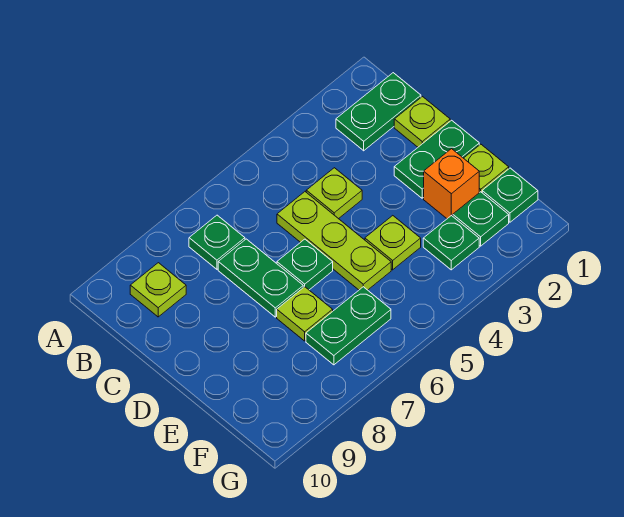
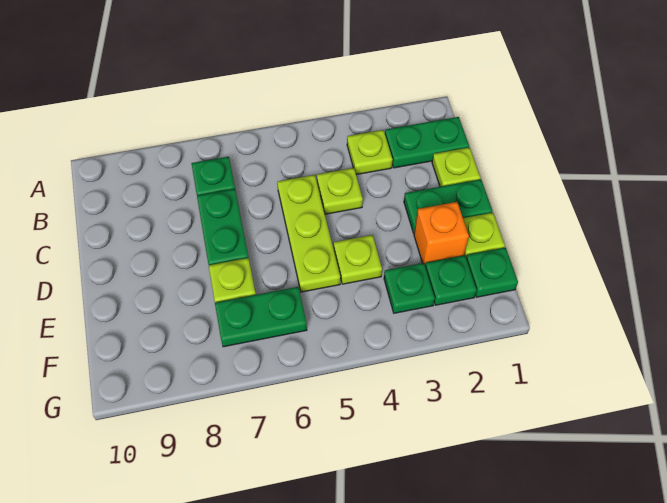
lime plate B9 level 1 -> lime plate B3 level 1
green plate D6 level 1 -> none

